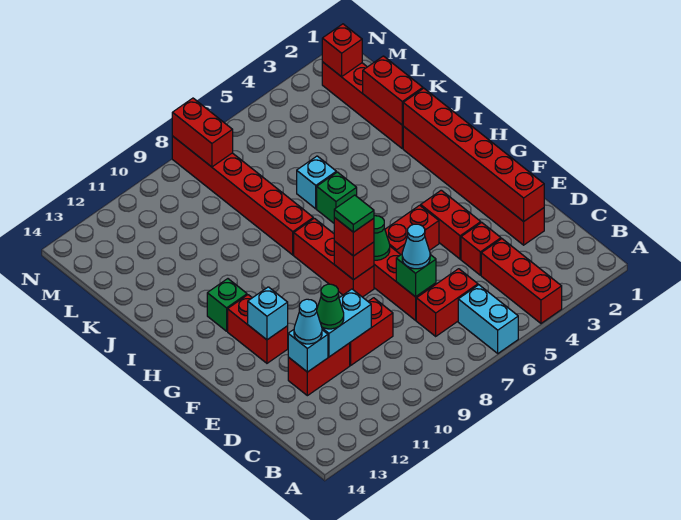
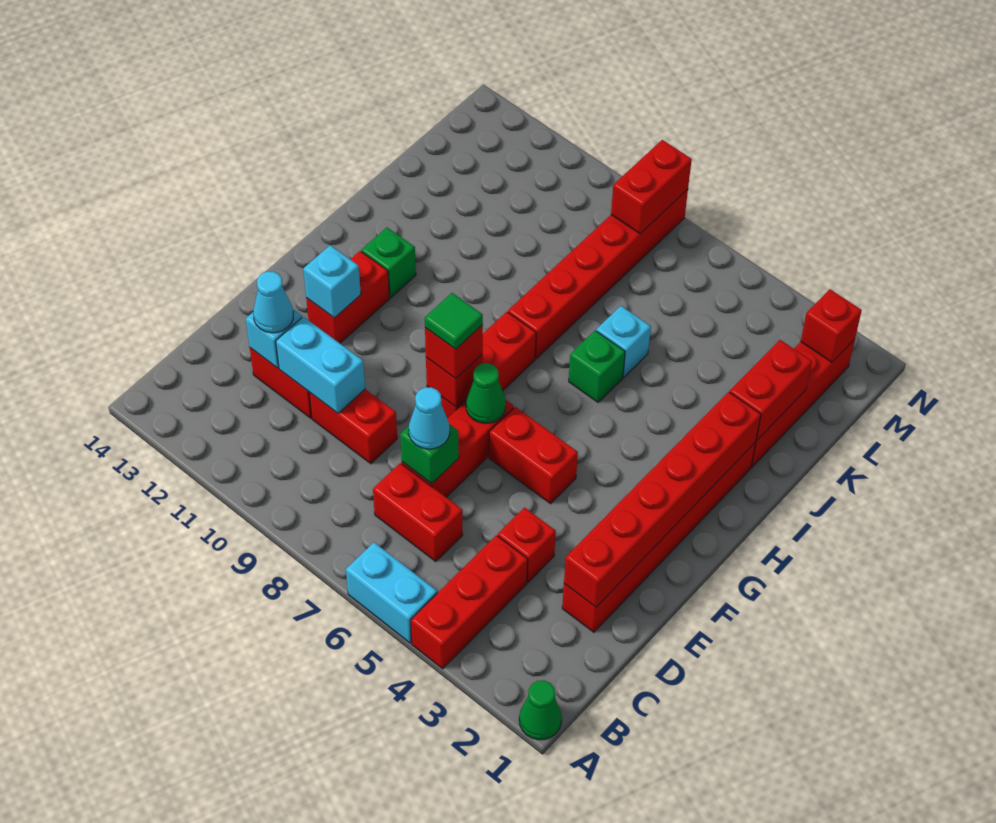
cyan brick A6:B6 level 1 -> cyan brick A5:A6 level 1
green cone D11 level 3 -> green cone A1 level 1
red brick E4:F4 level 1 -> none

